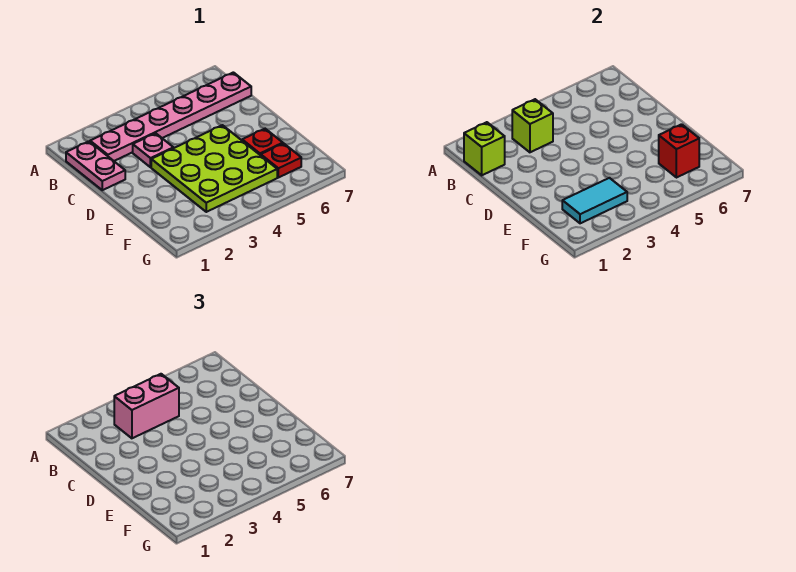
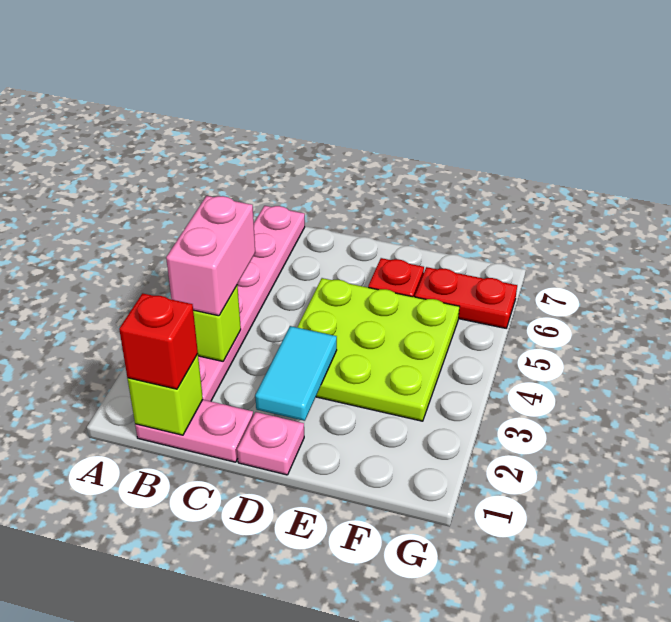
pink plate C3 level 1 -> pink plate D1 level 1
cyan tile F2:F3 level 2 -> cyan tile D2:D3 level 2
red plate F6 level 1 -> red plate F6:G6 level 1
red brick F6 level 2 -> red brick B1 level 3

